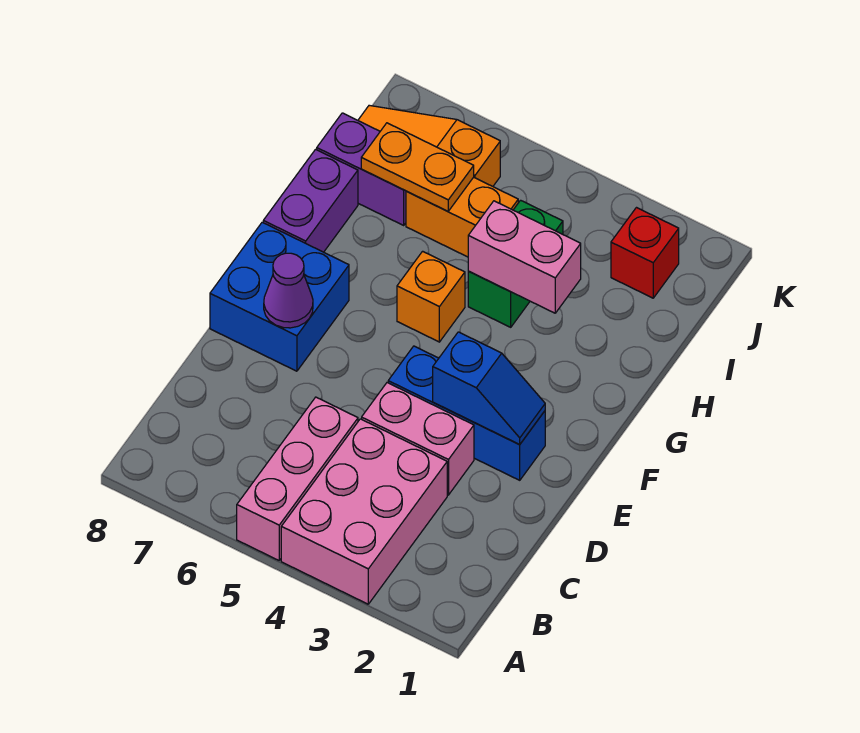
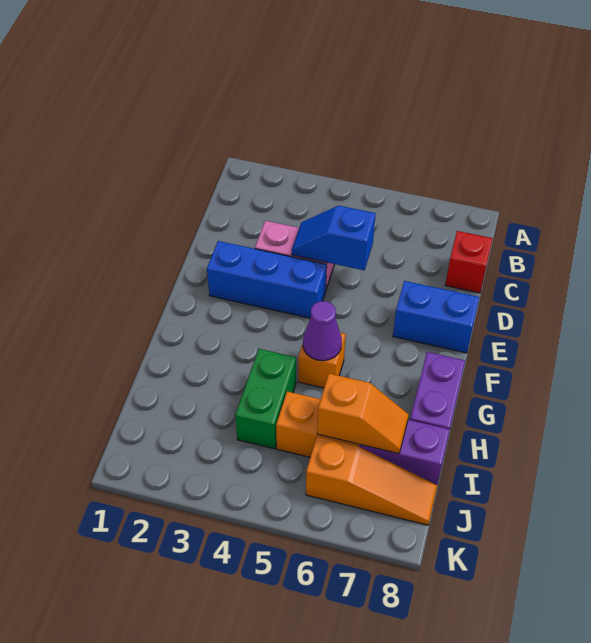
pink brick A3:C4 level 1 -> none
pink brick A5:C5 level 1 -> none
blue slope E2:E3 level 2 top 3 -> blue slope D4:D5 level 2 top 5
blue brick E7:F8 level 1 -> blue brick E7:E8 level 1
purple cone E7 level 2 -> purple cone G5 level 2
pink brick H3:H4 level 2 -> none
orange plate I6:I7 level 2 -> orange slope I6:I7 level 2 top 6
red brick J2 level 1 -> red brick C8 level 1

